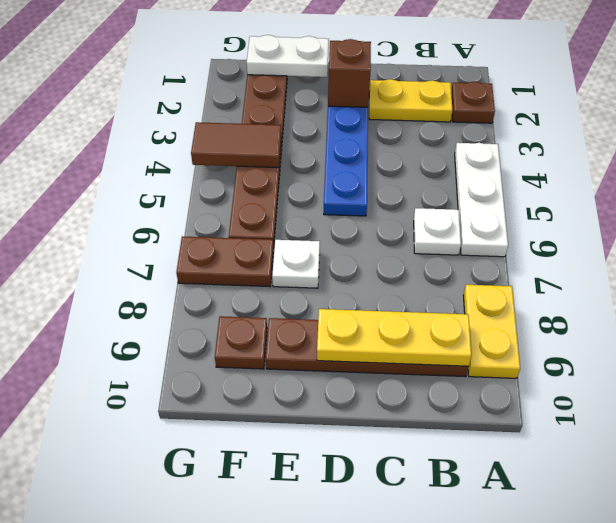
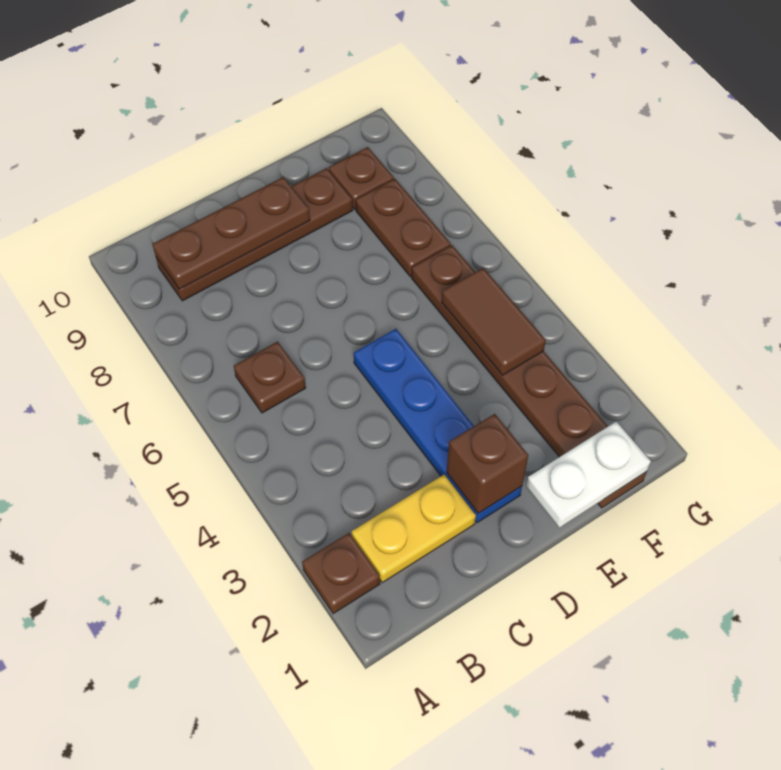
white plate A4:A6 level 1 -> none
yellow plate A8:A9 level 1 -> none
white plate B6 level 1 -> brown plate B6 level 1
yellow plate B9:D9 level 2 -> brown plate B9:D9 level 2
white plate E7 level 1 -> none
brown tile F4:G4 level 2 -> brown tile F4:F5 level 2
brown plate F7:G7 level 1 -> brown plate F7:F8 level 1

